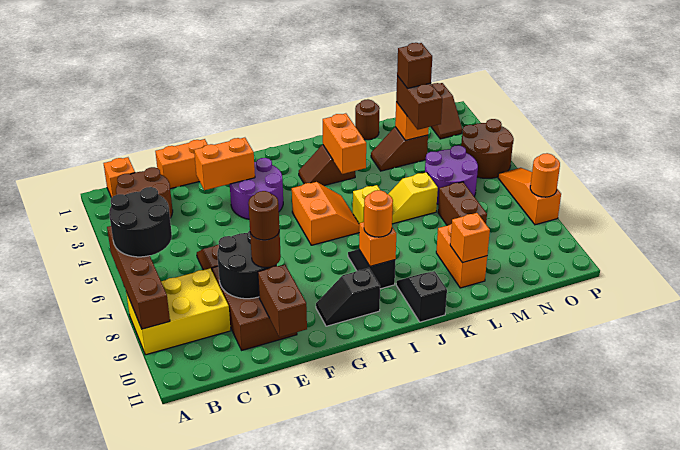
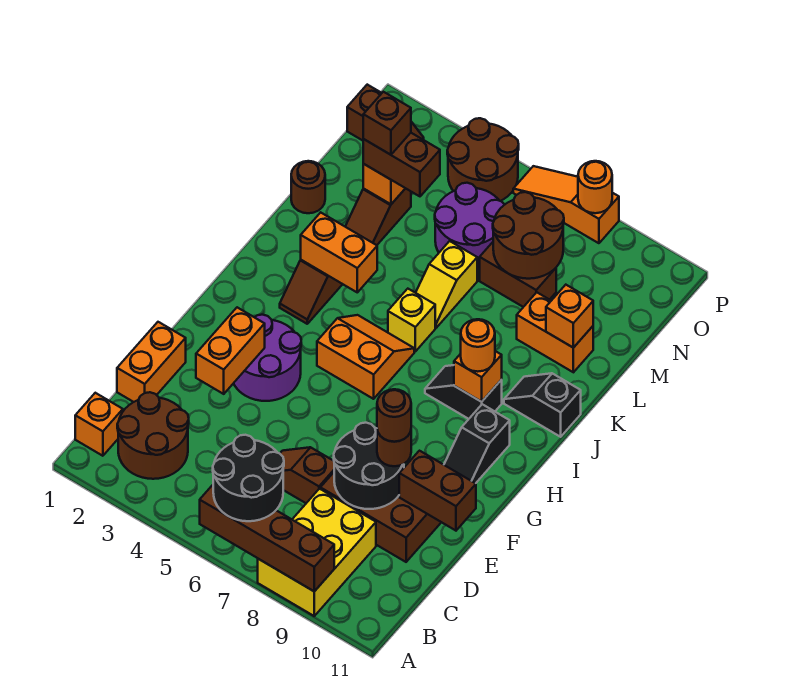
none -> brown round brick M7:N8 level 2

